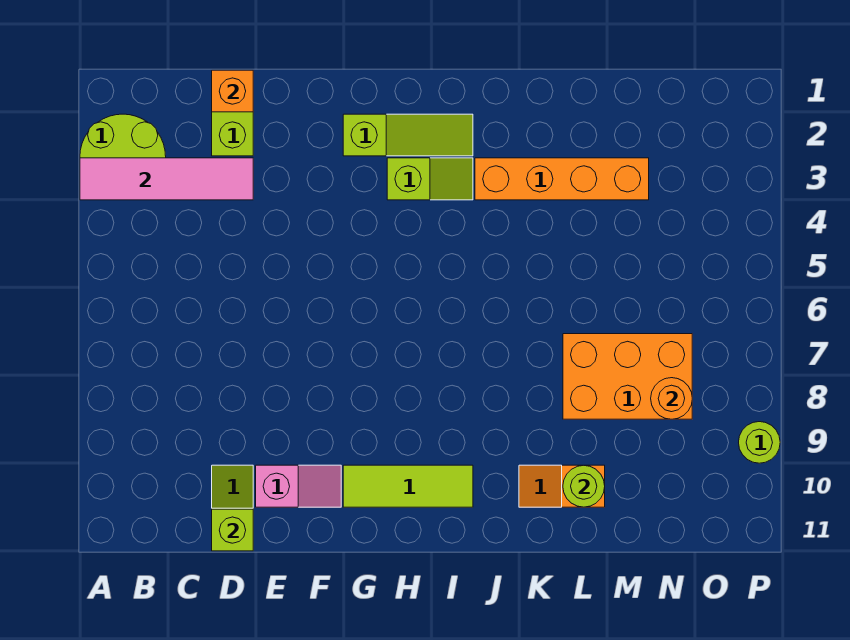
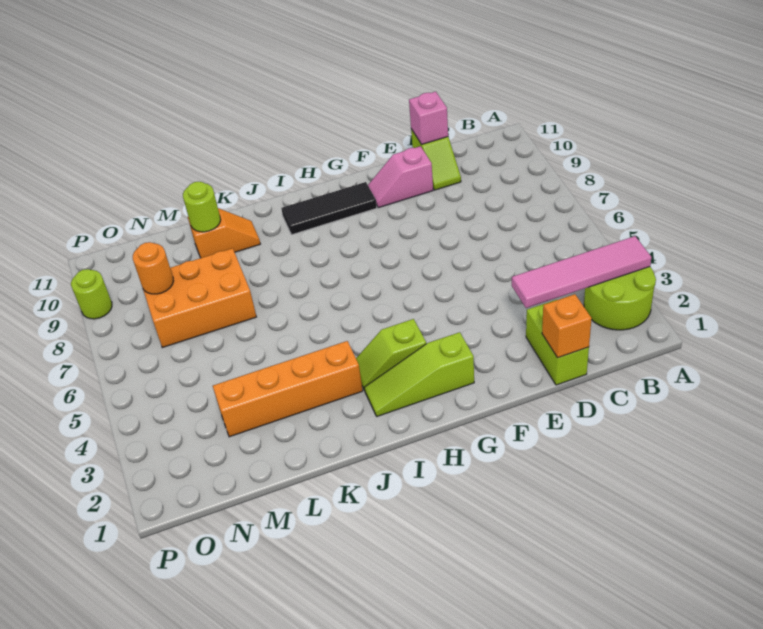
lime brick D11 level 2 -> pink brick D11 level 2
lime tile G10:I10 level 1 -> black tile G10:I10 level 1

